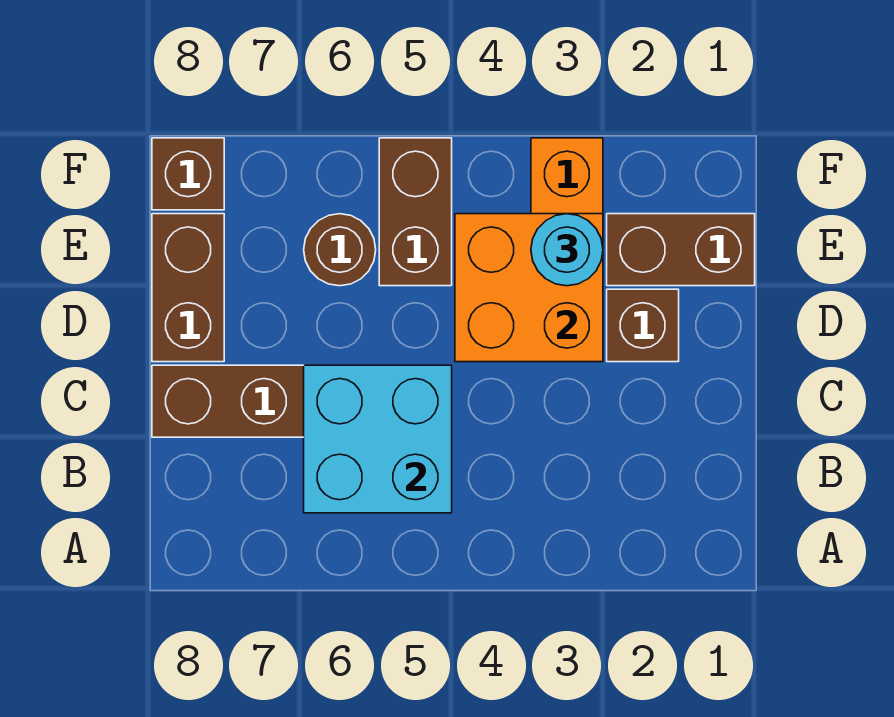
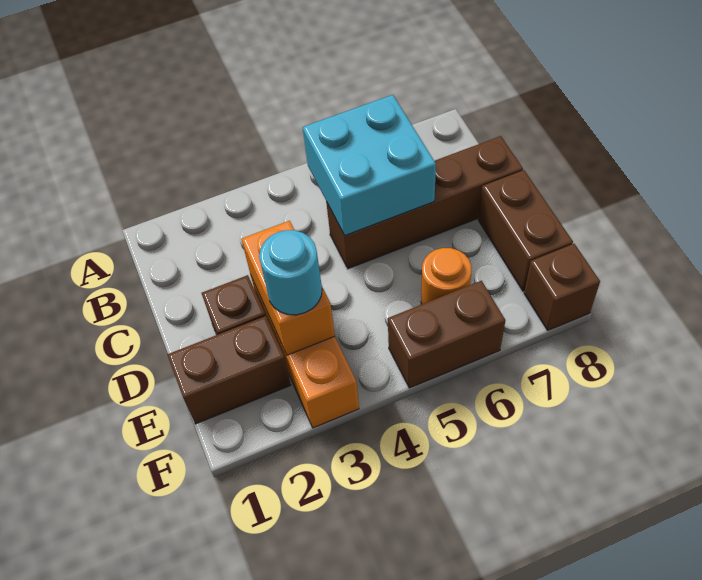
orange brick D3:E4 level 2 -> orange brick D3:E3 level 2
brown brick E5:F5 level 1 -> brown brick F5:F6 level 1
brown round brick E6 level 1 -> orange round brick E6 level 1

